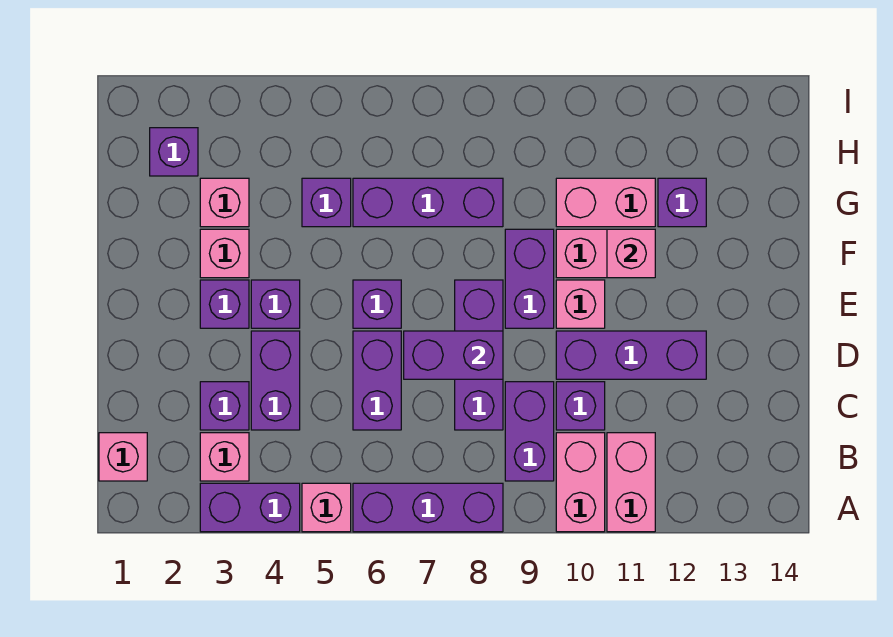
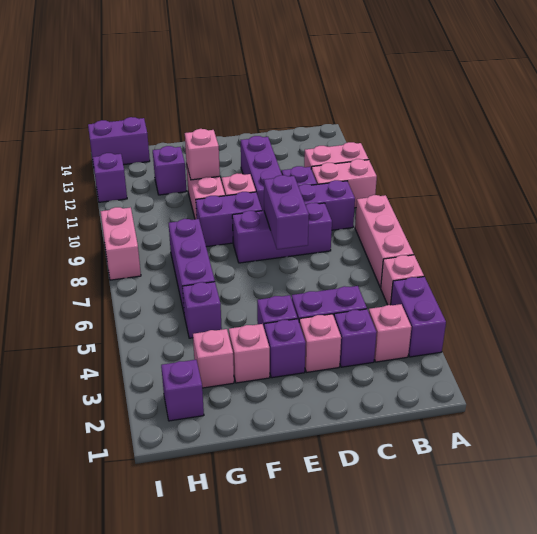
purple brick A6:A8 level 1 -> pink brick A6:A8 level 1
pink brick B1 level 1 -> pink brick D3 level 1
purple brick C6:D6 level 1 -> purple brick H14:I14 level 1
purple brick E6 level 1 -> purple brick I12 level 1
pink brick G10:G11 level 1 -> pink brick I8:I9 level 1

